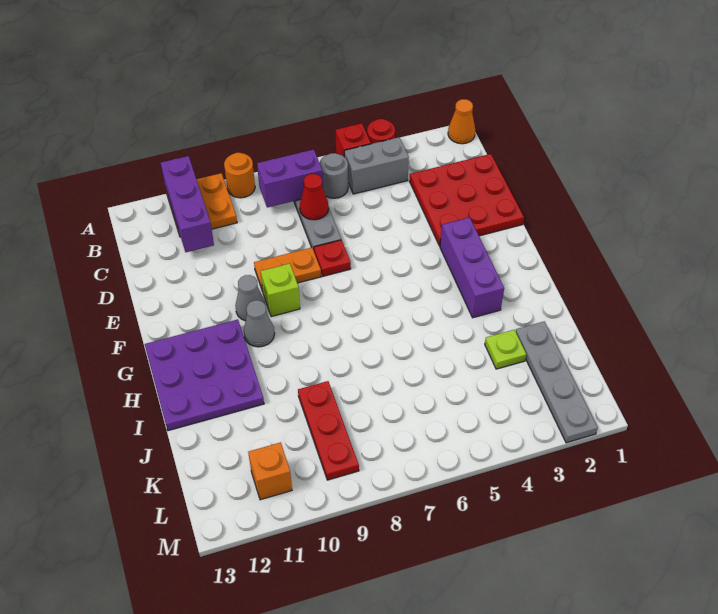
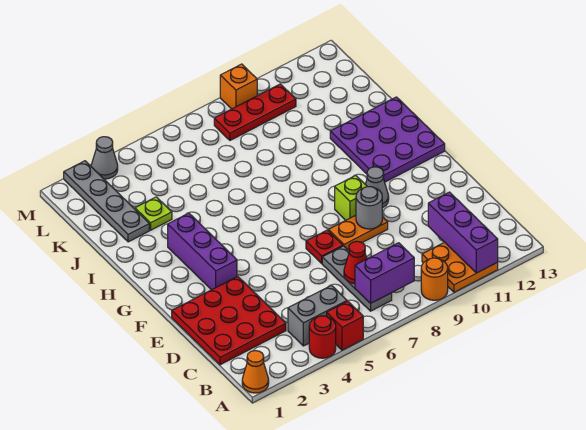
grey round brick B6 level 1 -> grey round brick E9 level 2
grey cone G10 level 1 -> grey cone M3 level 1
red plate J9:L9 level 1 -> red plate L8:L10 level 1
orange brick L11 level 1 -> orange brick M9 level 1

